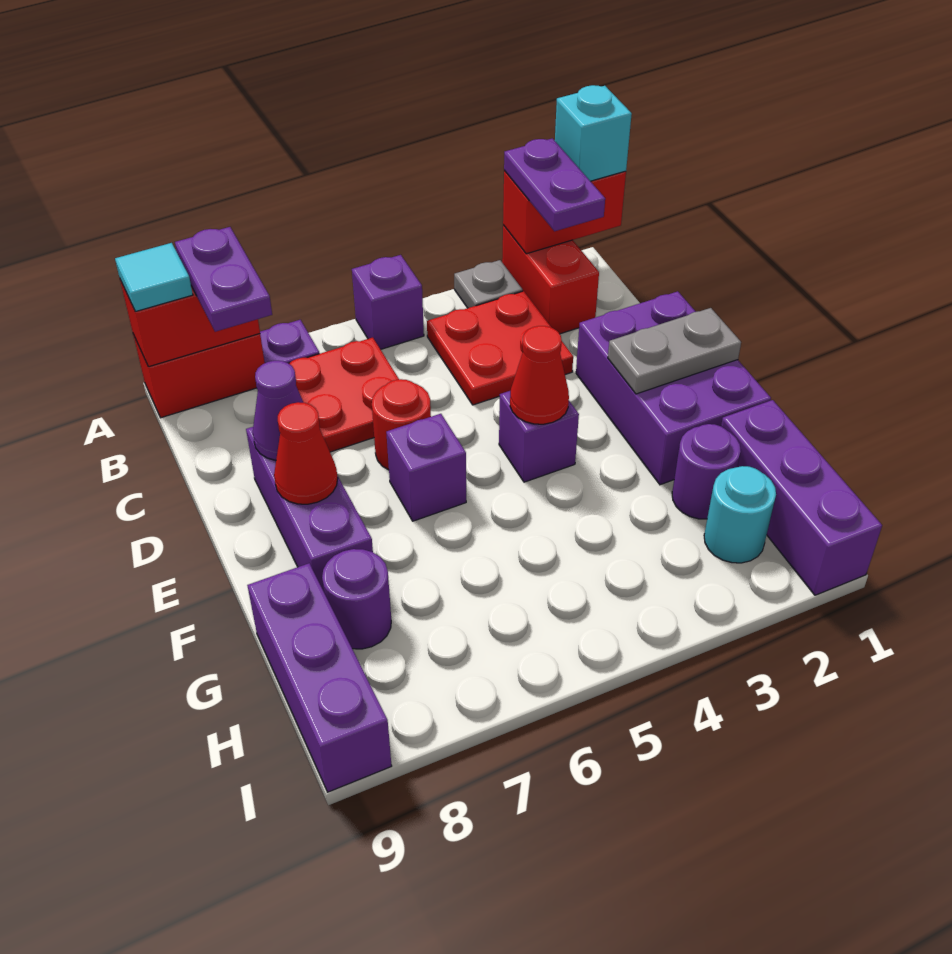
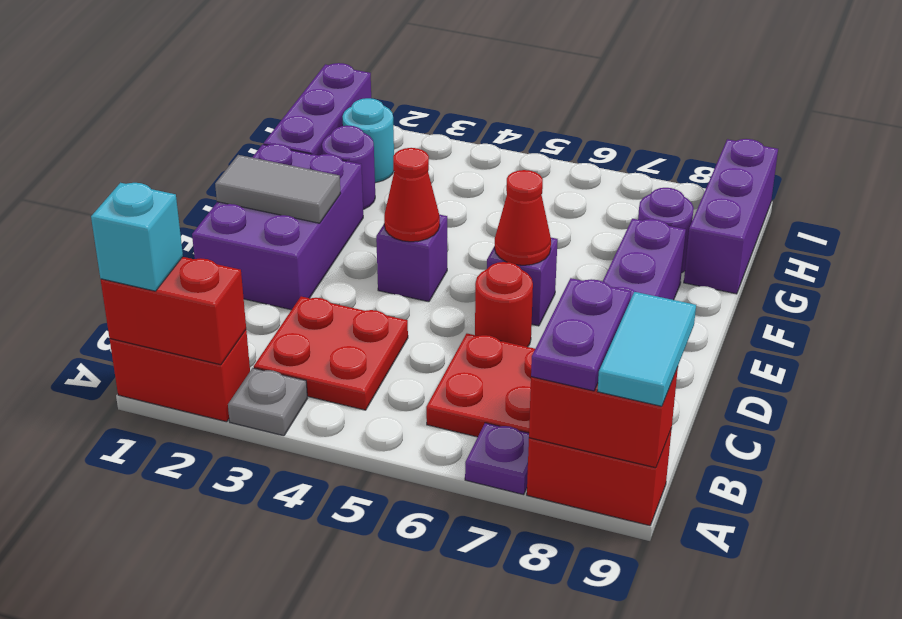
red brick A2:B2 level 1 -> red brick A1:A2 level 1
purple plate A2:B2 level 3 -> none
purple brick A5 level 1 -> none
cyan tile A9 level 3 -> cyan tile A9:B9 level 3
purple cone D8 level 2 -> none
grey plate E1:E2 level 2 -> grey tile E1:E2 level 2
red cone E8 level 2 -> red cone E6 level 2

